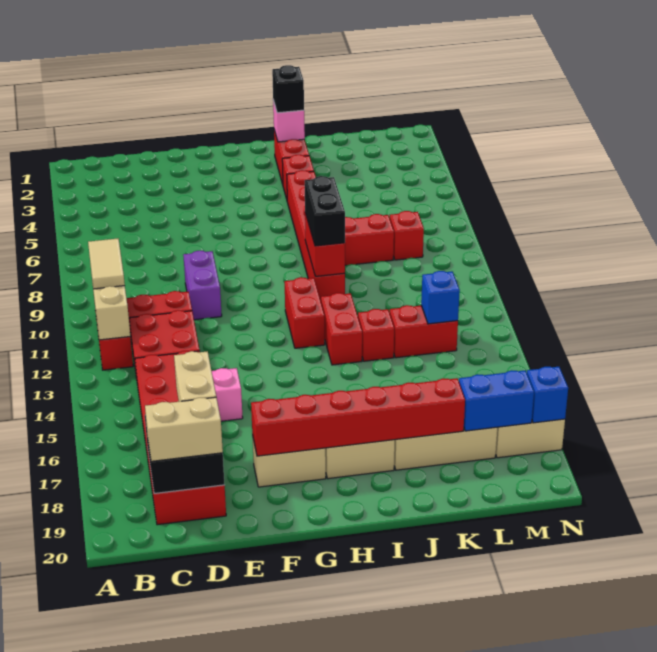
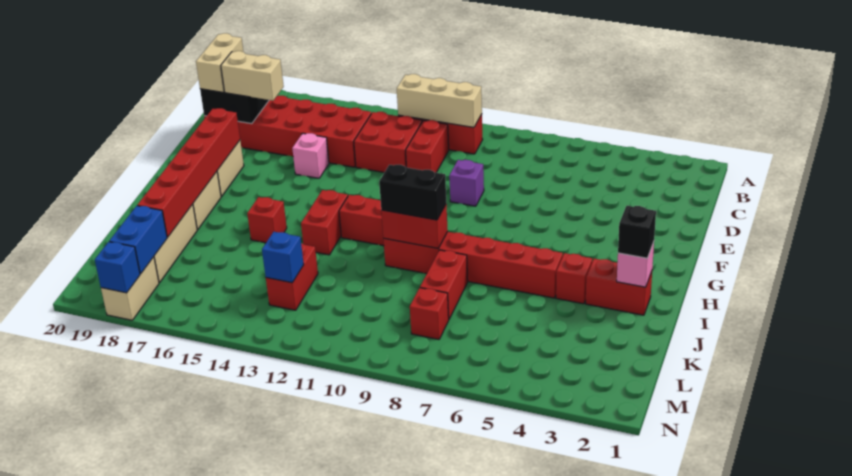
tan tile B10:B11 level 3 -> none
purple brick E9:E10 level 1 -> purple brick E9 level 1
red brick I12:I13 level 1 -> red brick H13:I13 level 1
red brick J13 level 1 -> red brick I15 level 1

